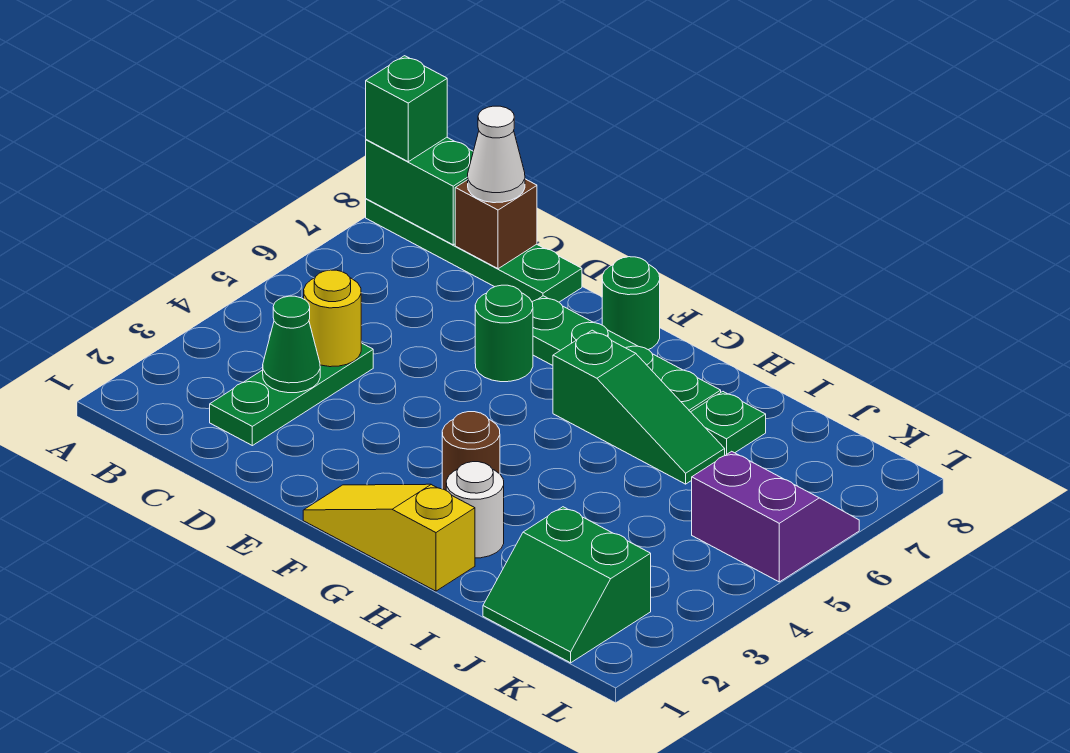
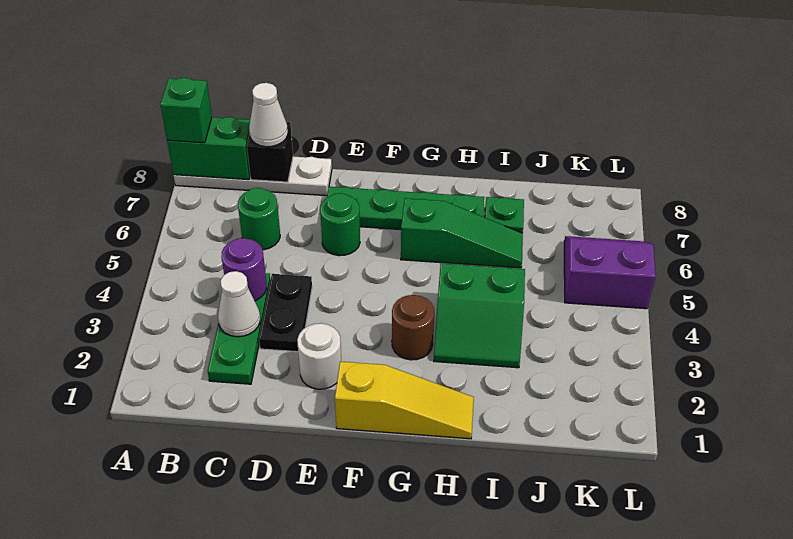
green plate A8:D8 level 1 -> white plate A8:D8 level 1
green cone C3 level 2 -> white cone C3 level 2
yellow round brick C4 level 2 -> purple round brick C4 level 2
brown brick C8 level 2 -> black brick C8 level 2
none -> black plate D3:D4 level 1
yellow slope F1:H1 level 1 top H -> yellow slope F1:H1 level 1 top F
green round brick F8 level 1 -> green round brick C6 level 1
white round brick H2 level 1 -> white round brick E2 level 1
green slope J1:K2 level 1 top 2 -> green slope H3:I4 level 1 top 4

